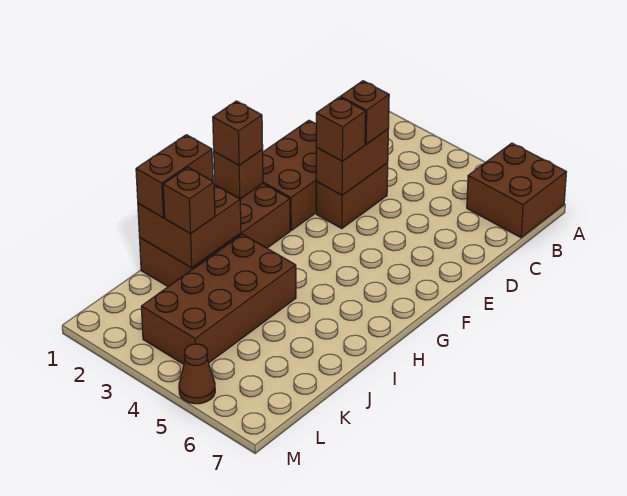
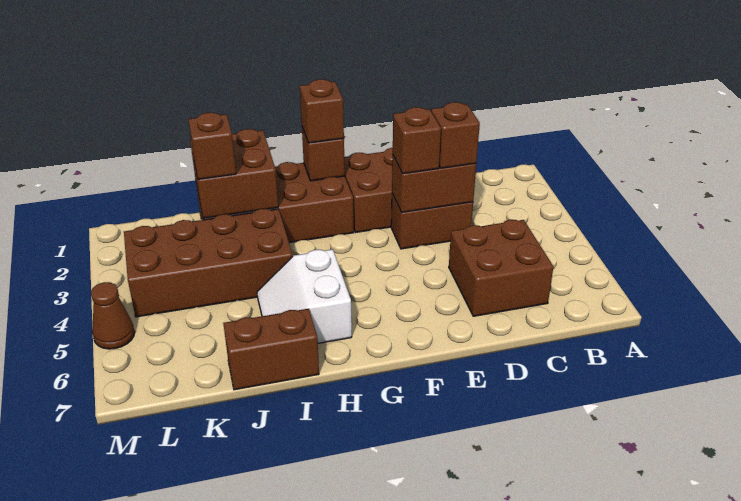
brown brick A6:B7 level 1 -> brown brick C5:D6 level 1
none -> white slope H5:I6 level 1 top H
brown brick I1:J1 level 3 -> brown brick I7:J7 level 1

